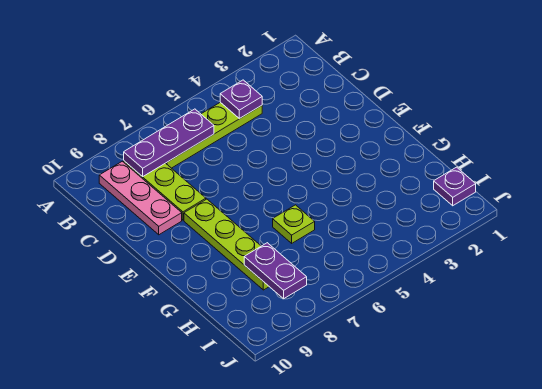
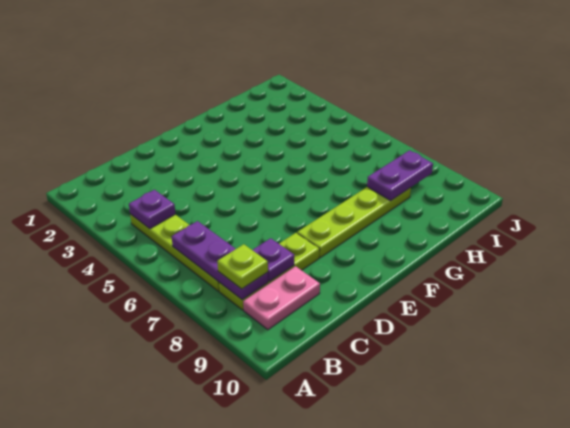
pink plate B9:D9 level 1 -> pink plate B9:C9 level 1
lime plate G6 level 1 -> lime plate B8 level 3
purple plate I1 level 1 -> purple plate C8 level 2

